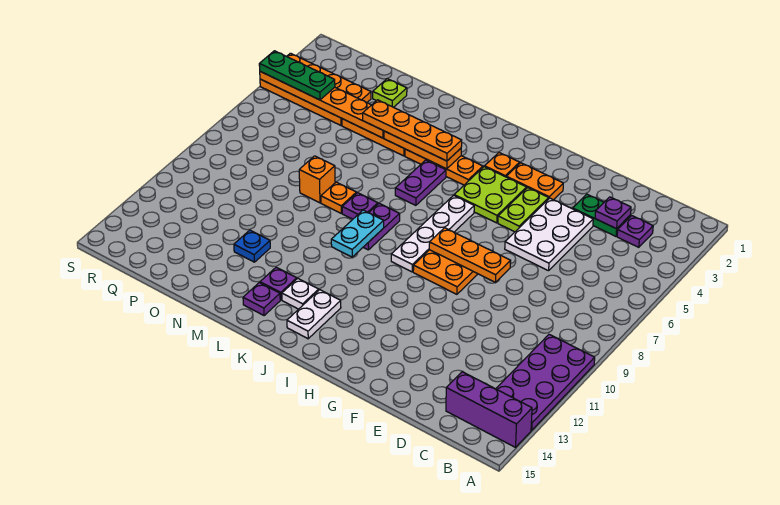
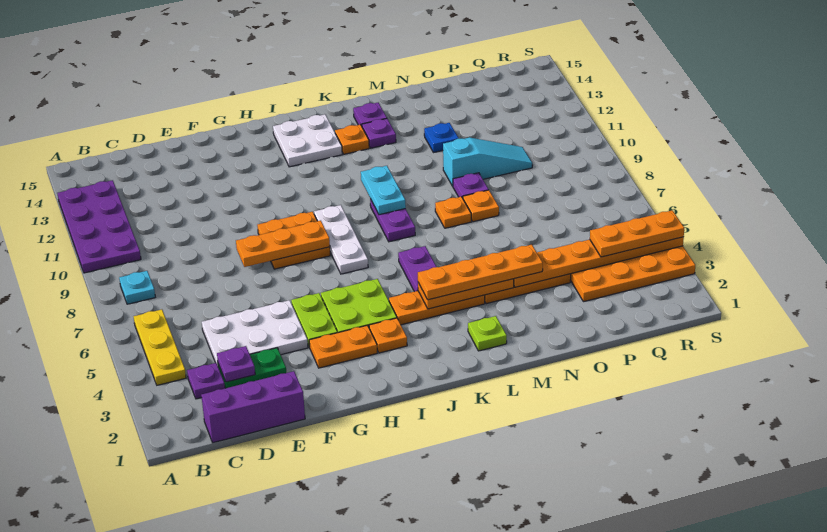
purple brick A14:C14 level 1 -> purple brick C1:E1 level 1
none -> yellow plate B4:B6 level 1
none -> cyan plate B8 level 1
white plate E4:F6 level 1 -> white plate D4:F5 level 1
white plate I6:I9 level 1 -> white plate I7:I9 level 1
white plate J13:J14 level 1 -> white plate I13:J14 level 1
white plate K13 level 1 -> orange plate K13 level 1
purple plate L8 level 1 -> purple plate N9 level 1
orange brick N8 level 1 -> orange plate N8 level 1
none -> cyan slope N10:P10 level 1 top N
lime plate O2 level 1 -> lime plate L2 level 1
green plate Q4:S4 level 3 -> orange plate Q4:S4 level 3

